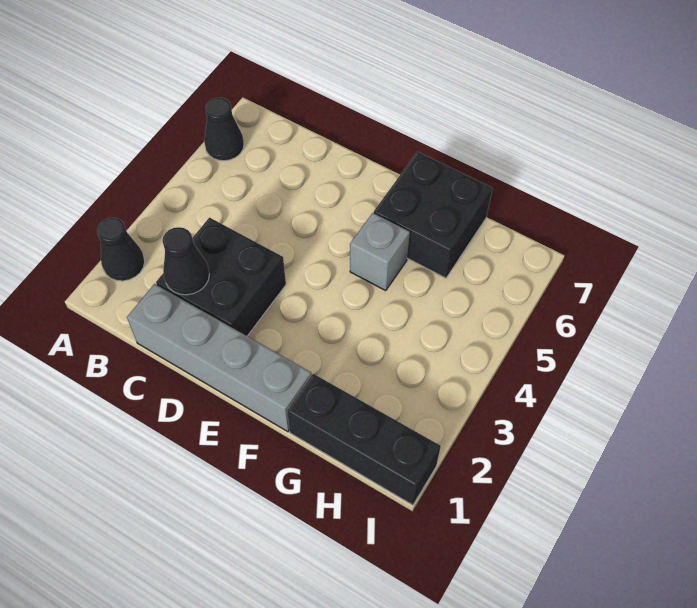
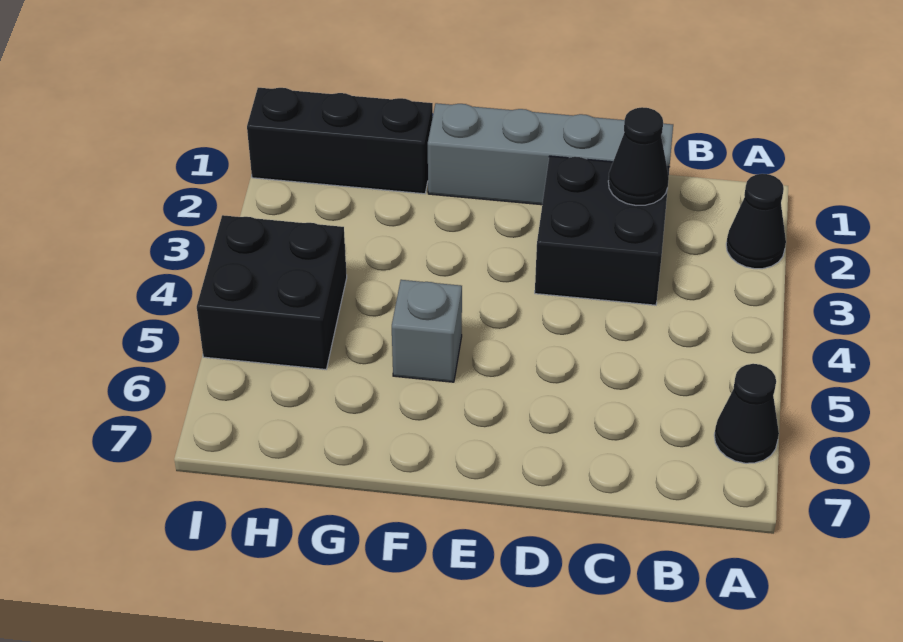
black brick F6:G7 level 1 -> black brick H4:I5 level 1

